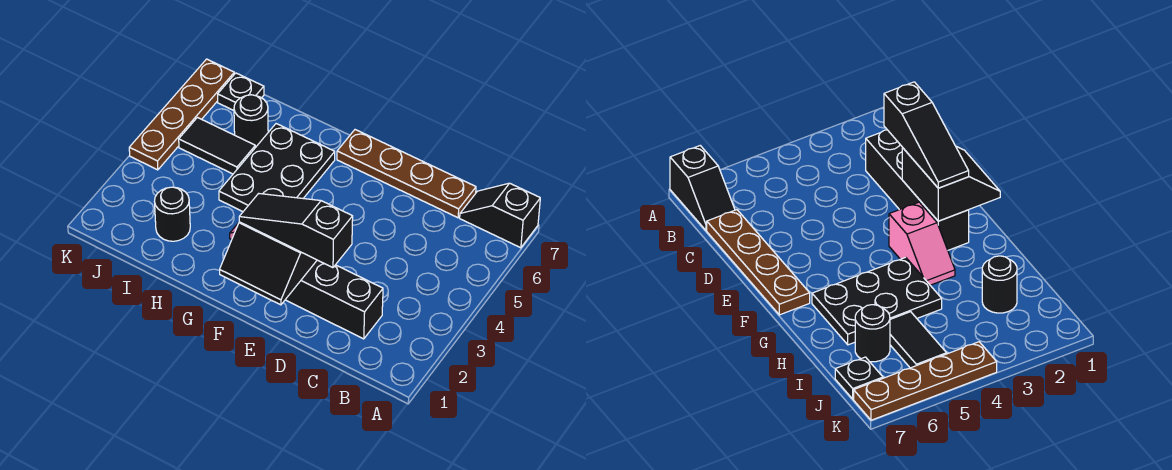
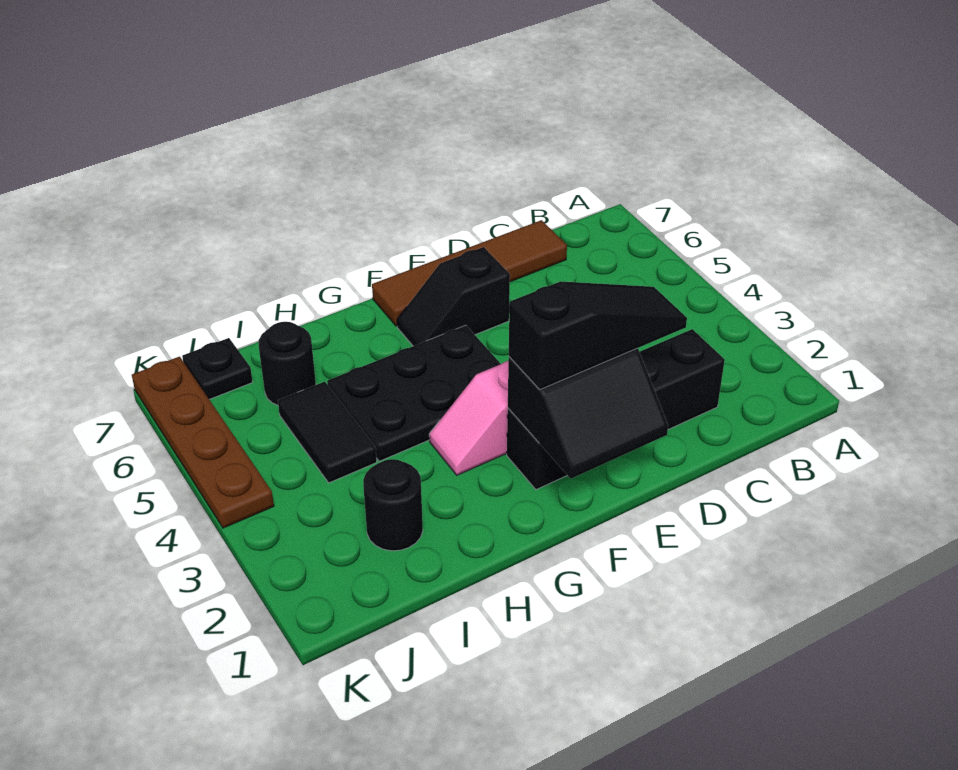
black slope A7:B7 level 1 top A -> black slope E6:F6 level 1 top E
brown plate C7:F7 level 1 -> brown tile C7:F7 level 1
black slope D2:F2 level 3 top D -> black slope D2:F2 level 3 top F
black plate G4:H6 level 1 -> black plate F4:H5 level 1
black tile I5:J5 level 1 -> black tile I4:I5 level 1

